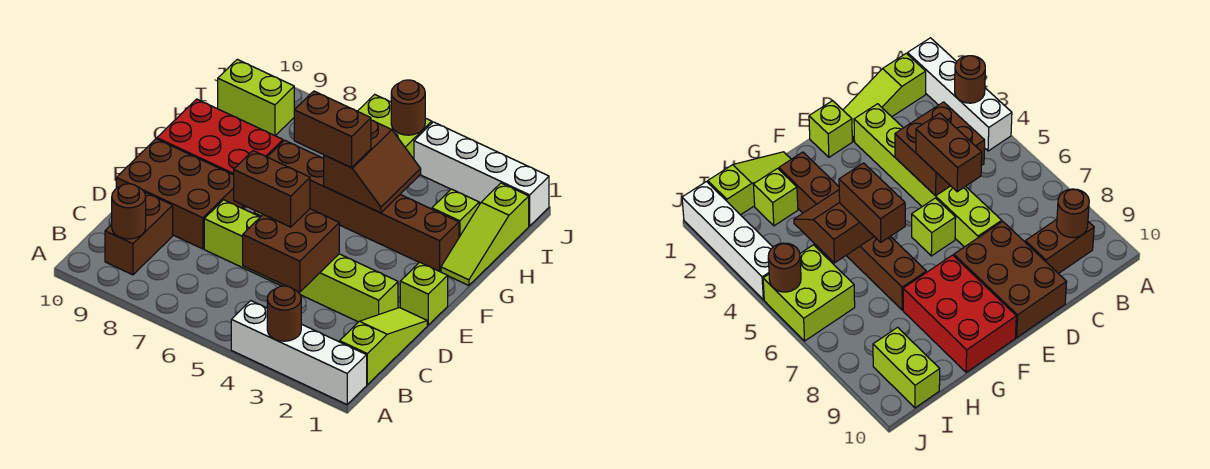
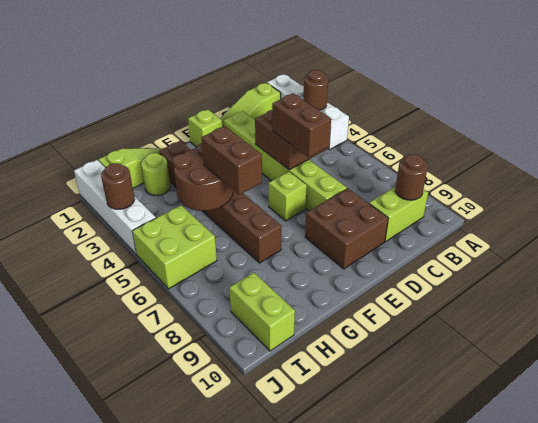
brown brick B9:C9 level 1 -> lime brick B9:C9 level 1
brown brick D8:E10 level 1 -> brown brick D8:E9 level 1
red brick F8:G10 level 1 -> none
brown slope G4:H5 level 2 top 5 -> brown round brick G4:H5 level 2
lime brick H2 level 1 -> lime round brick H2 level 1
brown round brick J5 level 2 -> brown round brick J3 level 2

